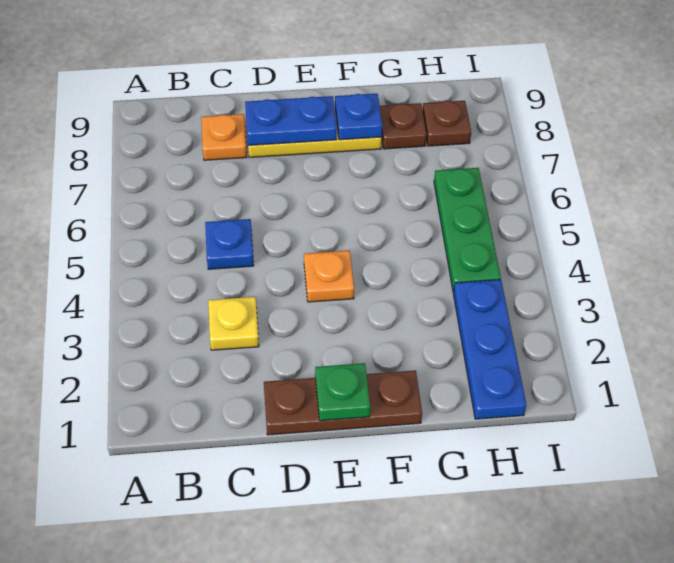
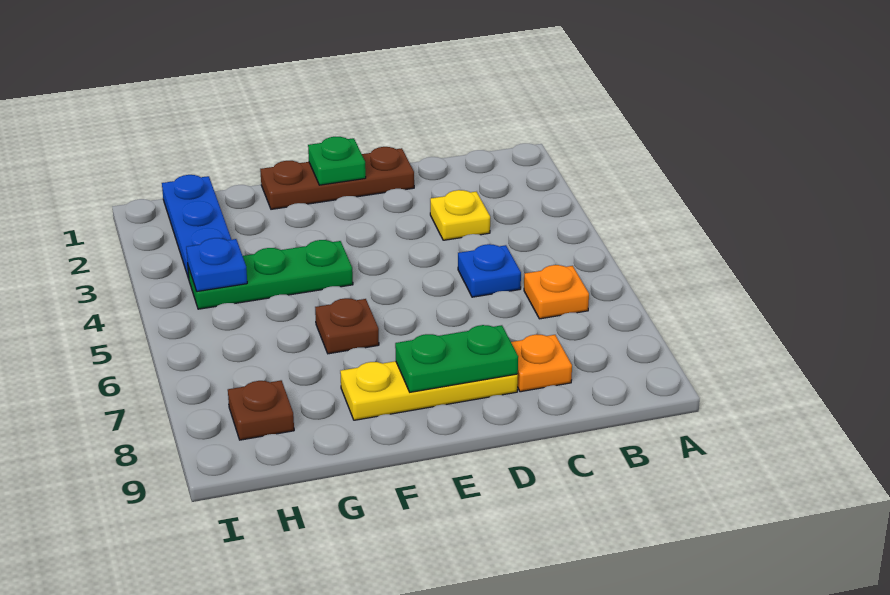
blue plate D8:E8 level 2 -> green plate D8:E8 level 2
orange plate E4 level 1 -> orange plate B6 level 1
blue plate F8 level 2 -> blue plate H4 level 2
brown plate G8 level 1 -> brown plate F6 level 1
green plate H4:H6 level 1 -> green plate F4:H4 level 1

